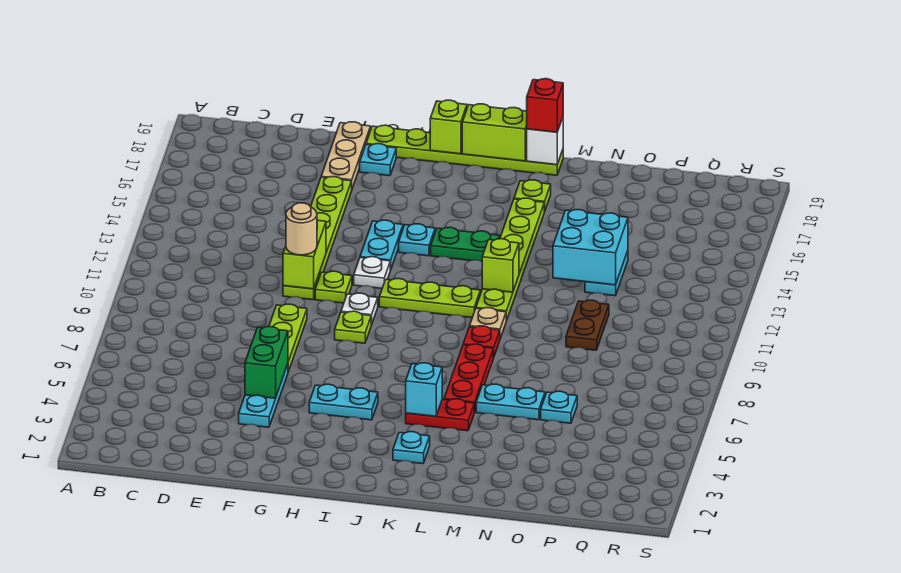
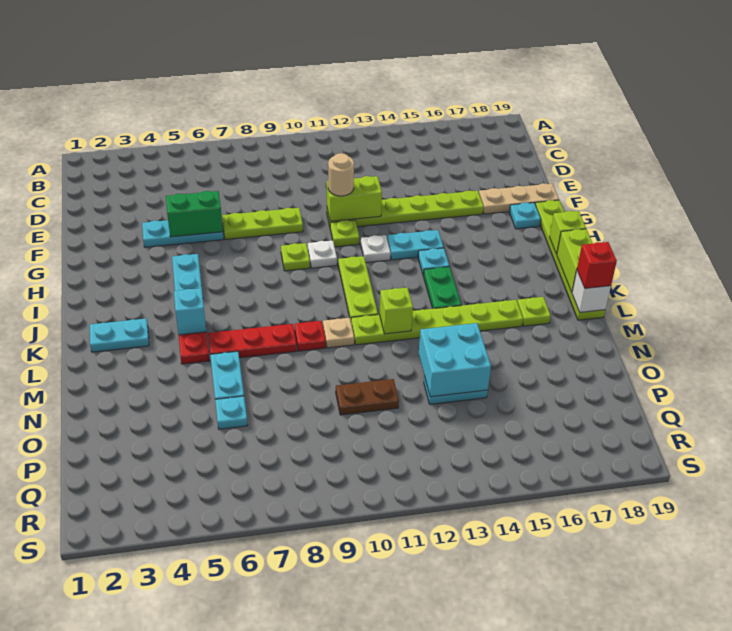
cyan plate K3 level 1 -> cyan plate K2:K3 level 1

